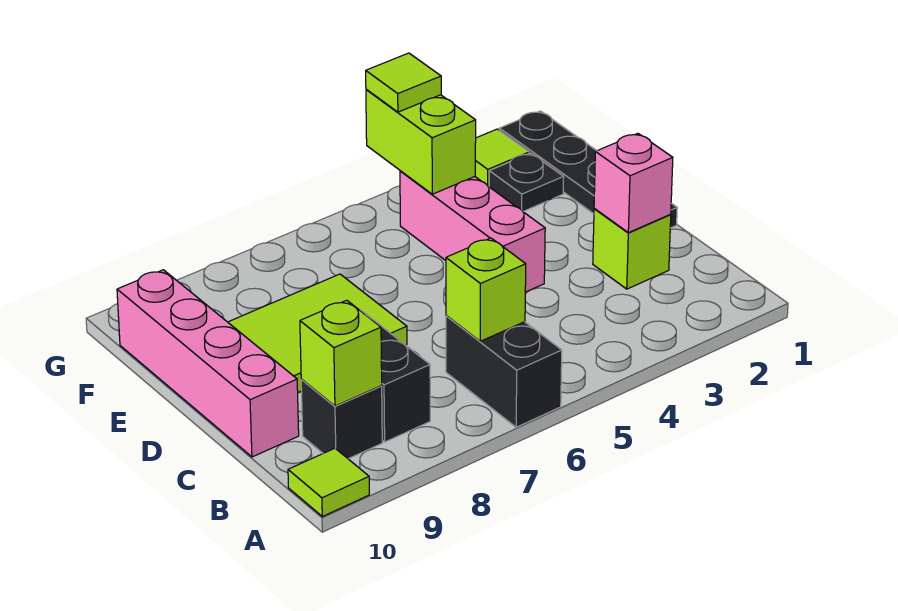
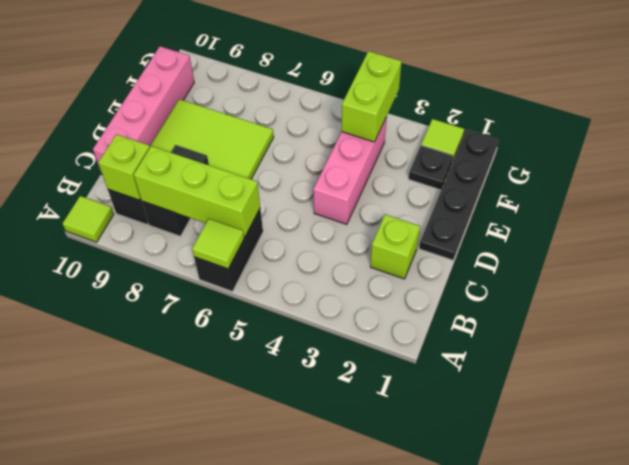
lime brick B6 level 2 -> lime brick B6:B8 level 2
pink brick C2 level 2 -> none
lime tile G4 level 3 -> lime tile A6 level 2

